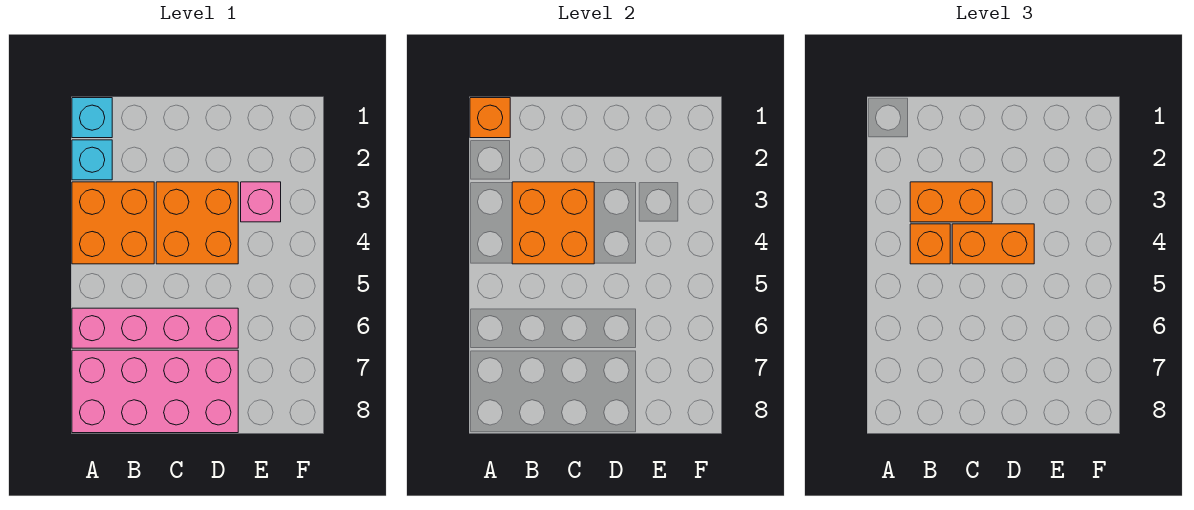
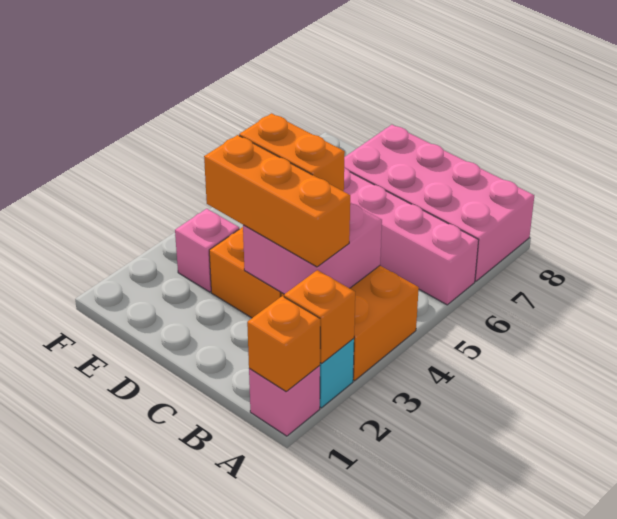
cyan brick A1 level 1 -> pink brick A1 level 1
orange brick B3:C4 level 2 -> pink brick B3:C4 level 2
orange brick B3:C3 level 3 -> orange brick B3:D3 level 3
orange brick B4 level 3 -> orange brick A2 level 2

